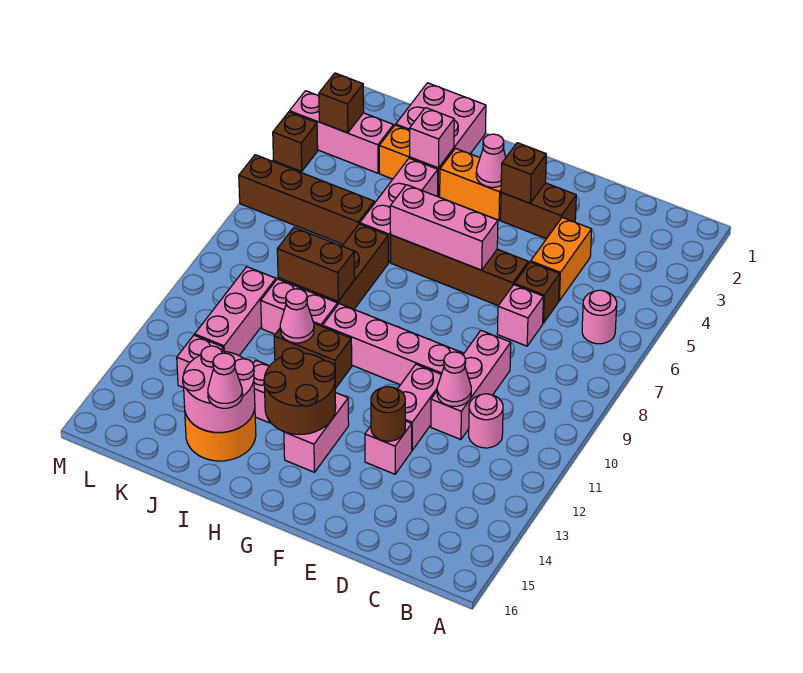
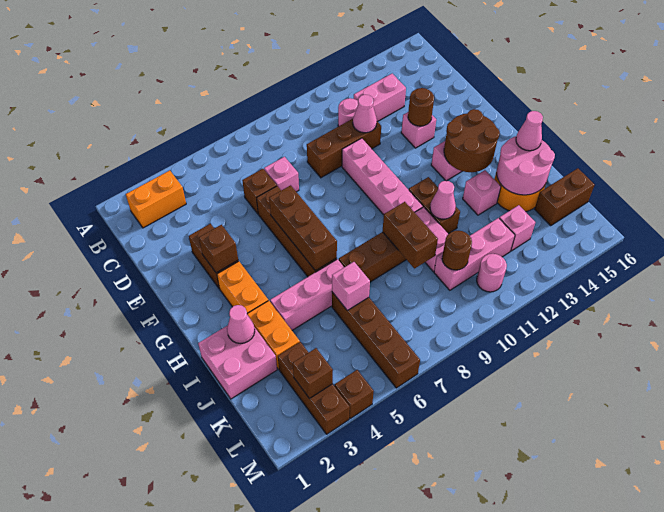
pink round brick B6 level 1 -> pink round brick L11 level 1
orange brick D4:D5 level 1 -> orange brick B2:B3 level 1
pink brick D9:D11 level 1 -> brown brick D9:D11 level 1
pink brick E11:E12 level 1 -> pink brick C12:C13 level 1
pink brick F6:H6 level 2 -> brown brick F6:H6 level 2
pink cone G3 level 2 -> pink cone I2 level 2
pink brick I3 level 2 -> pink brick J6 level 2
pink brick K3:M3 level 1 -> brown brick K3:M3 level 1
none -> brown round brick K10 level 2
none -> brown brick K15:K16 level 1

